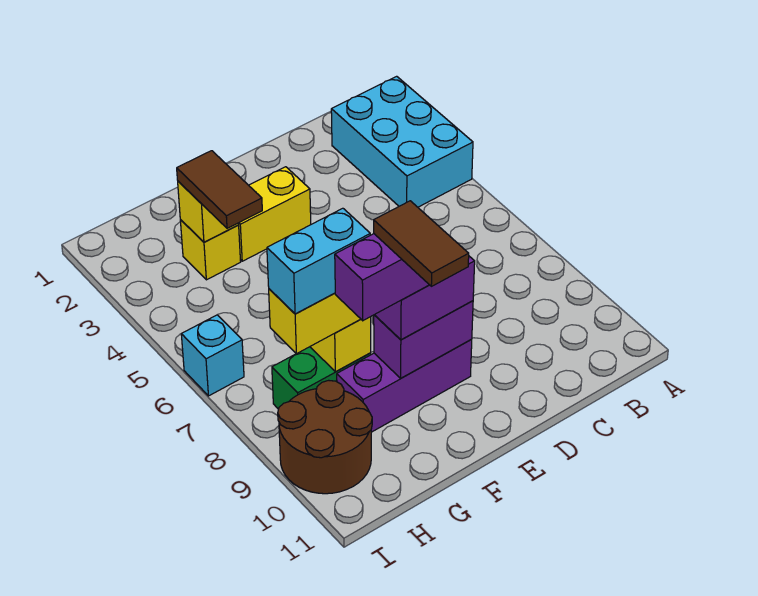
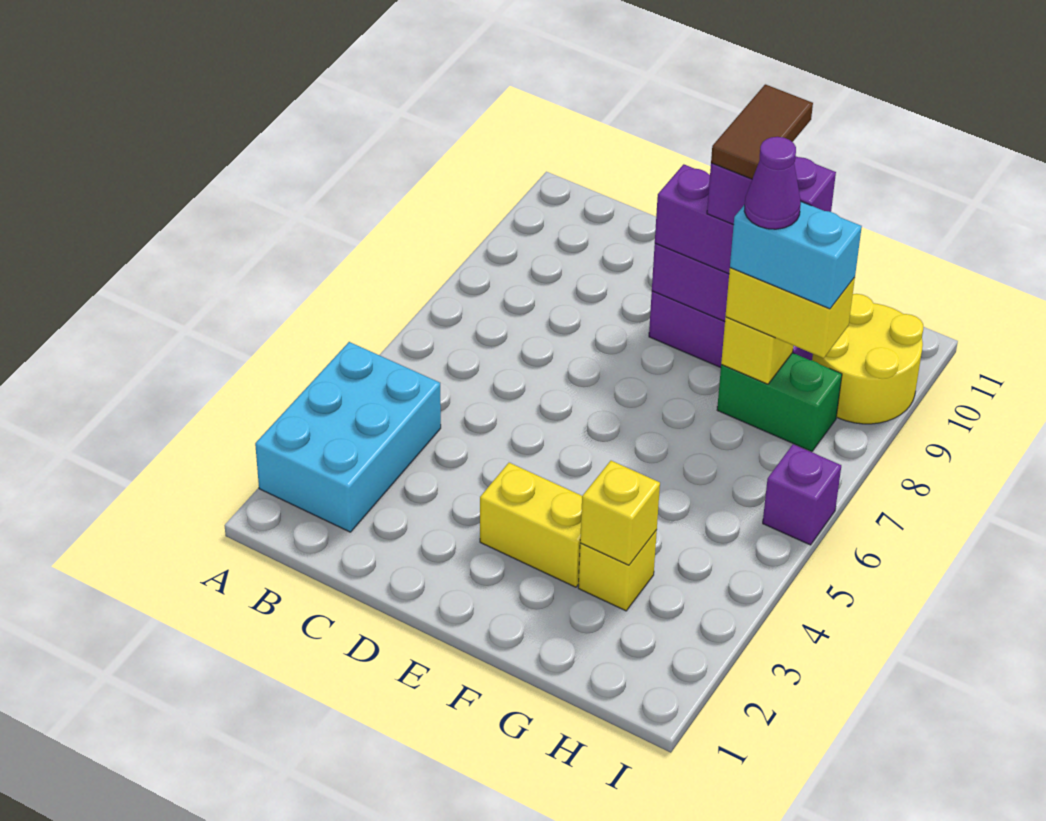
brown tile G3:G4 level 3 -> none
none -> purple cone G8 level 5
brown round brick H9:I10 level 1 -> yellow round brick H9:I10 level 1
cyan brick I6 level 1 -> purple brick I6 level 1

